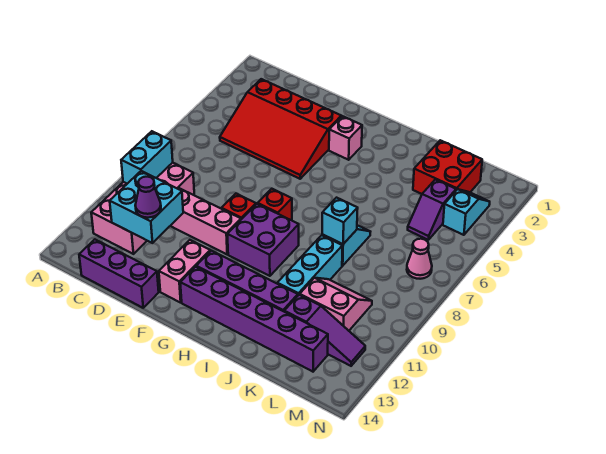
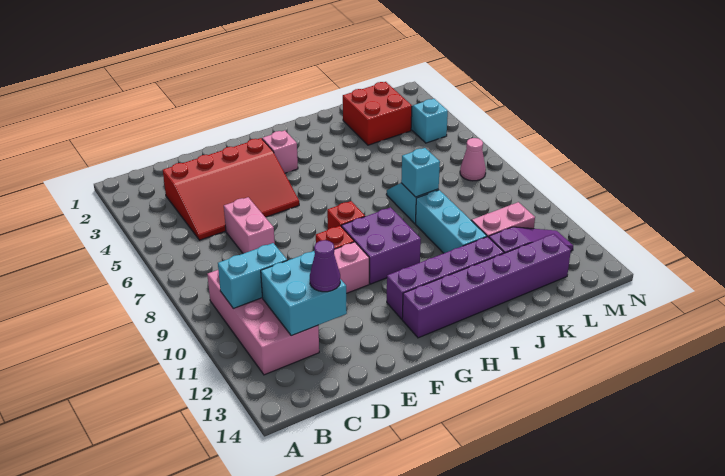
cyan brick B9:B10 level 2 -> cyan brick B10:C10 level 2
purple brick C14:E14 level 1 -> none
pink brick F12:F13 level 1 -> pink brick D6:D7 level 1
purple slope L4:L5 level 1 top 4 -> none

